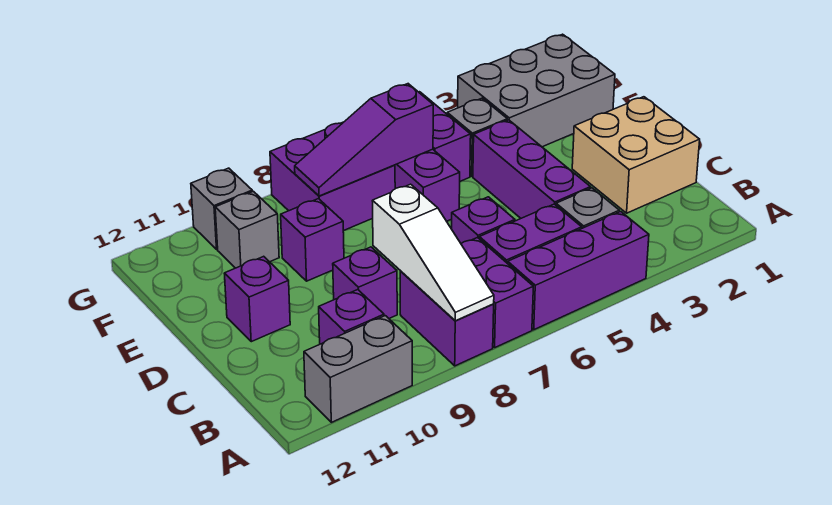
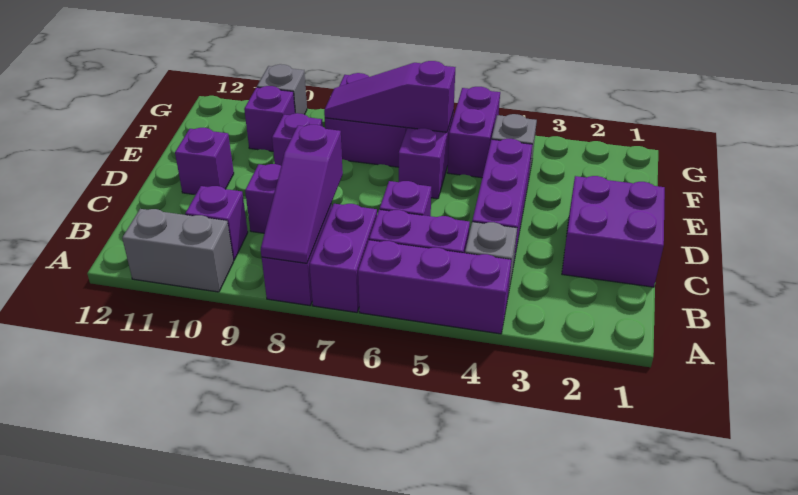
white slope A8:C8 level 2 top C -> purple slope A8:C8 level 2 top C
tan brick C1:D2 level 1 -> purple brick C1:D2 level 1
grey brick F1:G3 level 1 -> none
grey brick F10 level 1 -> purple brick F10 level 1

